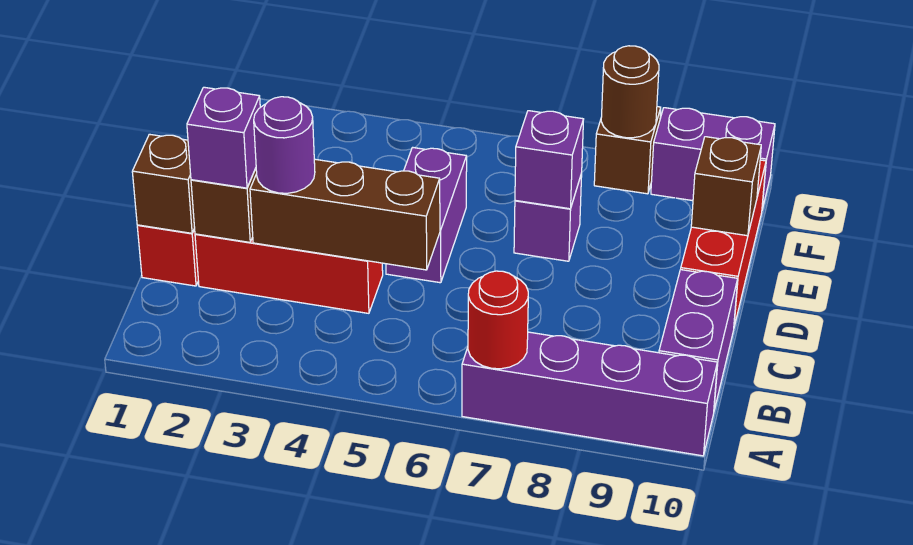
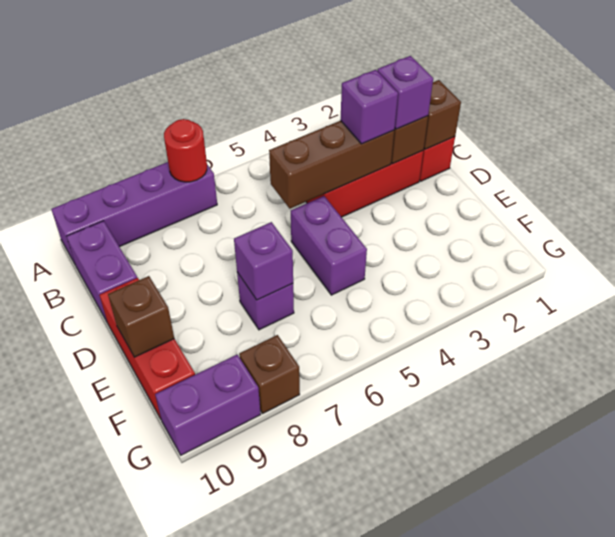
purple round brick C3 level 3 -> purple brick C3 level 3
brown round brick G8 level 2 -> none

